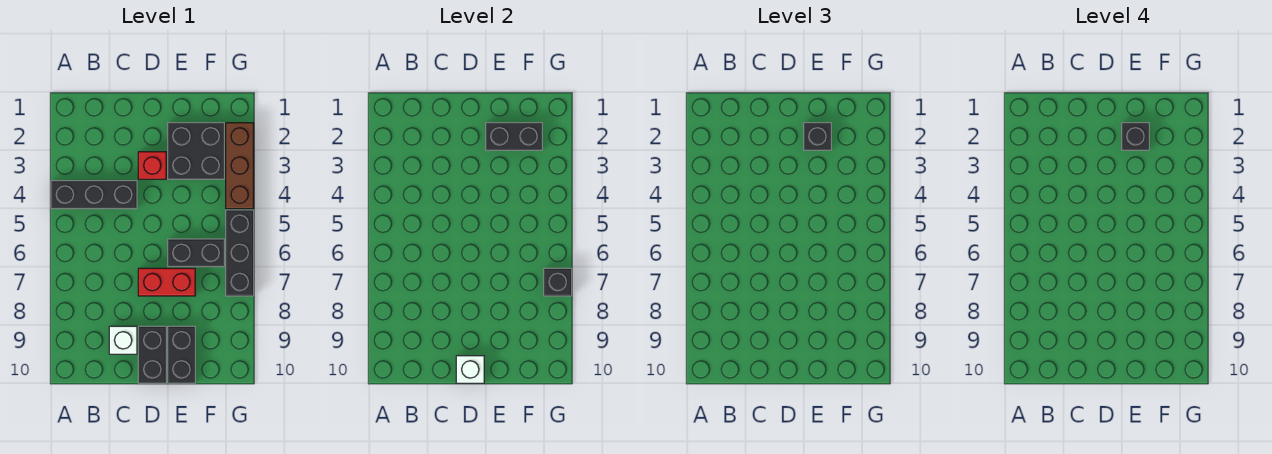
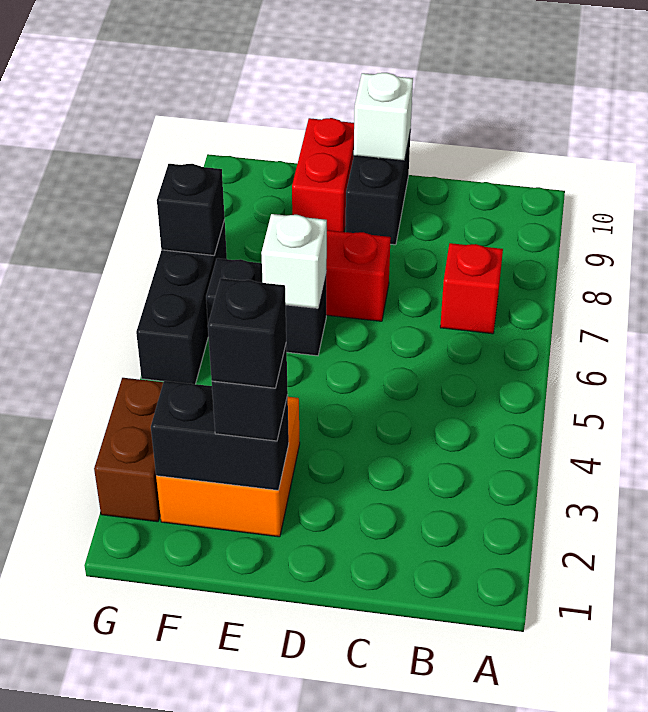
black brick A4:C4 level 1 -> none
white brick C9 level 1 -> white brick E6 level 2
red brick D3 level 1 -> red brick B7 level 1
black brick E2:F3 level 1 -> orange brick E2:F3 level 1
black brick E9:E10 level 1 -> red brick E9:E10 level 1
brown brick G2:G4 level 1 -> brown brick G2:G3 level 1

